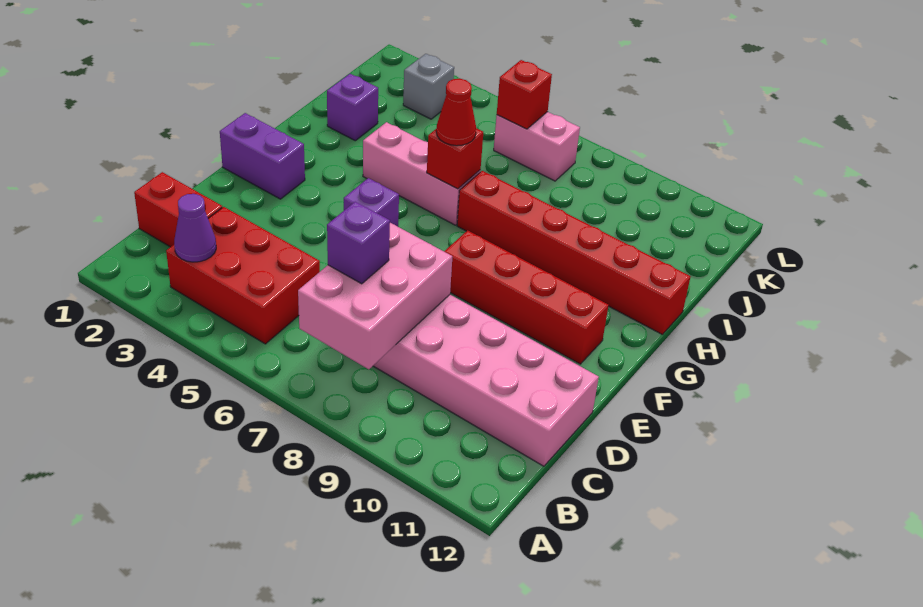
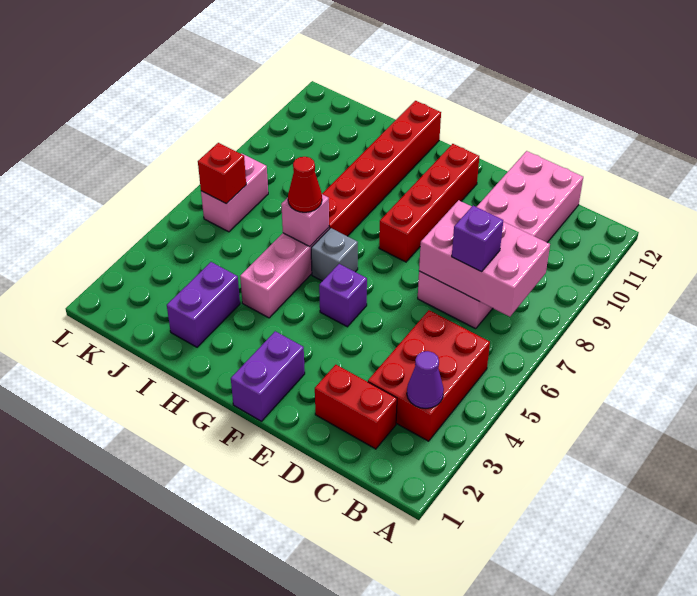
red brick C1:C2 level 1 -> red brick C2:D2 level 1
red brick H6 level 2 -> pink brick H6 level 2
purple brick I2 level 1 -> purple brick I2:I3 level 1
grey brick K3 level 1 -> grey brick G6 level 1

